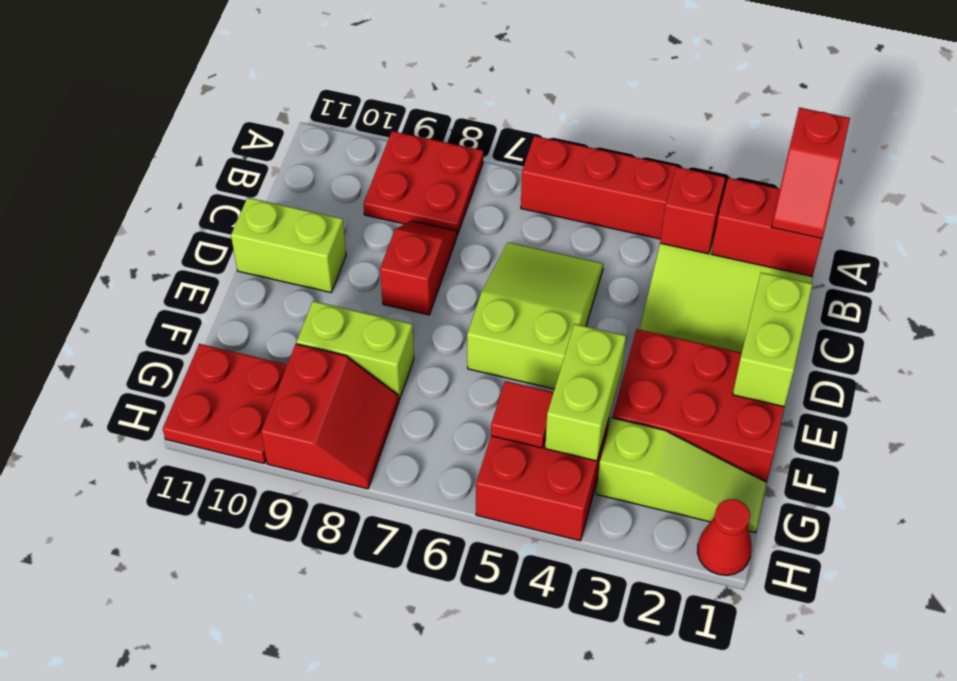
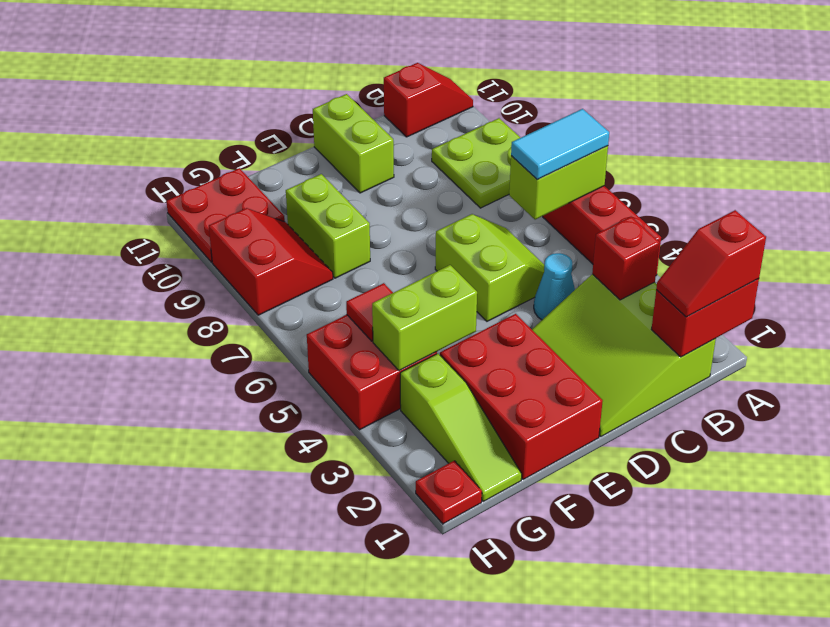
none -> cyan tile A6:B6 level 3
red plate A8:B9 level 1 -> lime plate A8:B9 level 1
red brick B1:B2 level 2 -> red brick A1:B1 level 2
none -> cyan cone C4 level 1
lime slope C5:E6 level 1 top E -> lime slope C5:D6 level 1 top D
red slope C8:D8 level 1 top D -> red slope A11:B11 level 1 top B
lime brick D1:E1 level 2 -> lime brick A6:B6 level 2
red slope G8:H9 level 1 top 9 -> red slope G8:H9 level 1 top H
red cone H1 level 1 -> red plate H1 level 1

